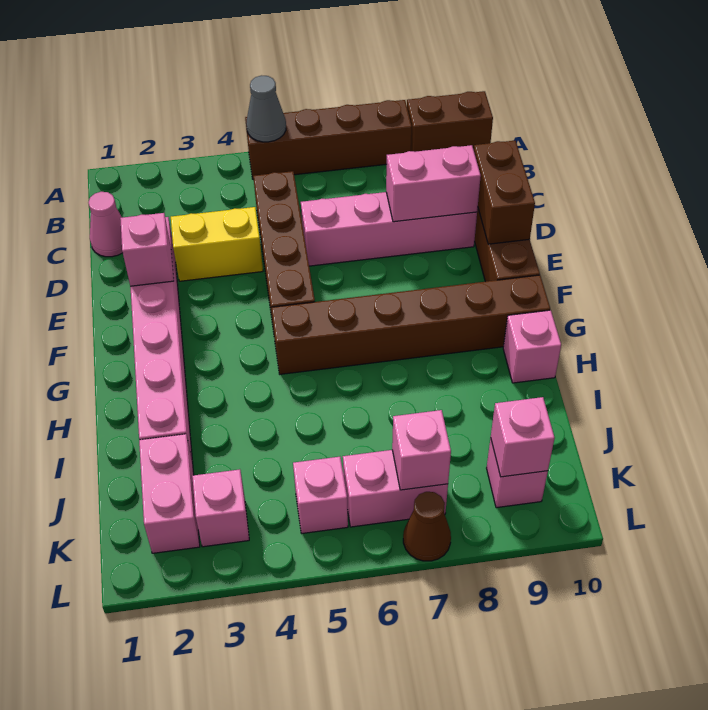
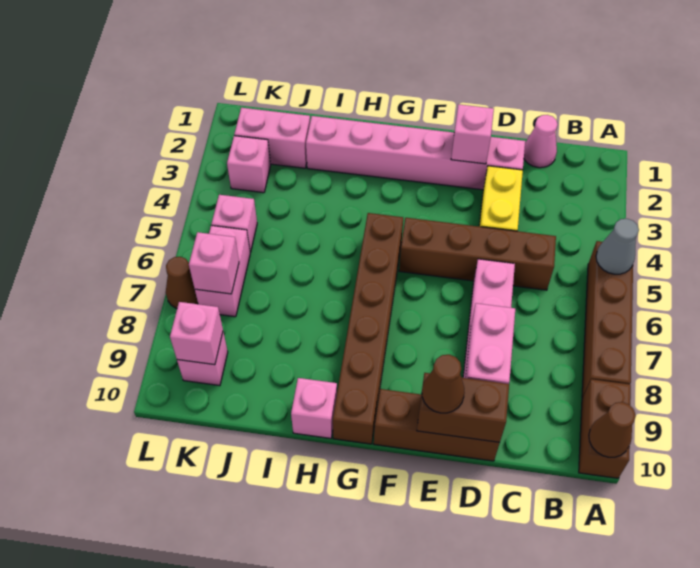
none -> brown cone A10 level 2
none -> brown cone E10 level 3

